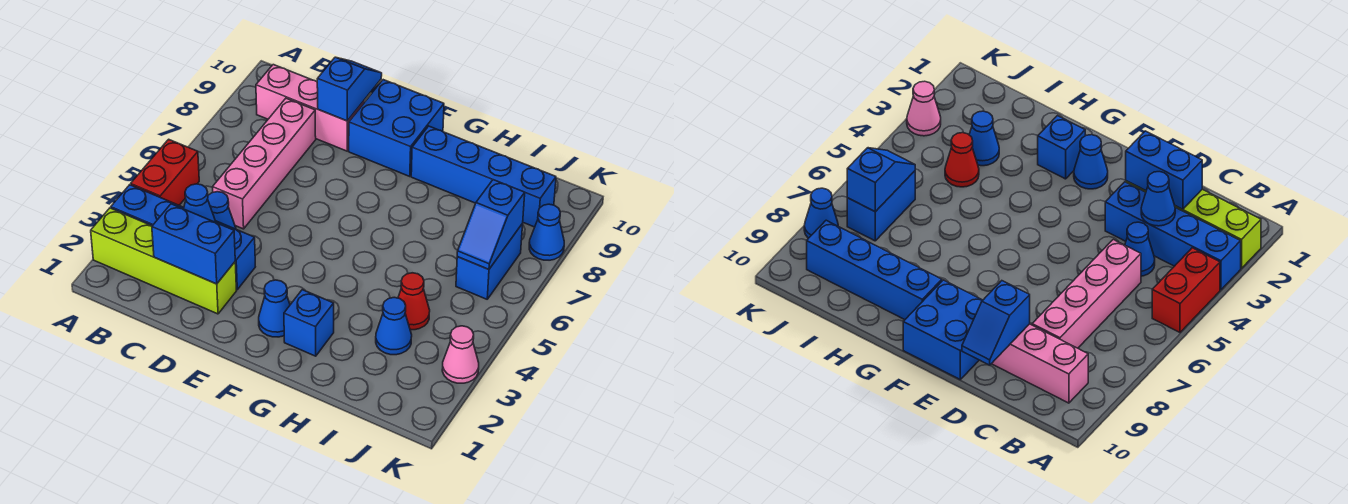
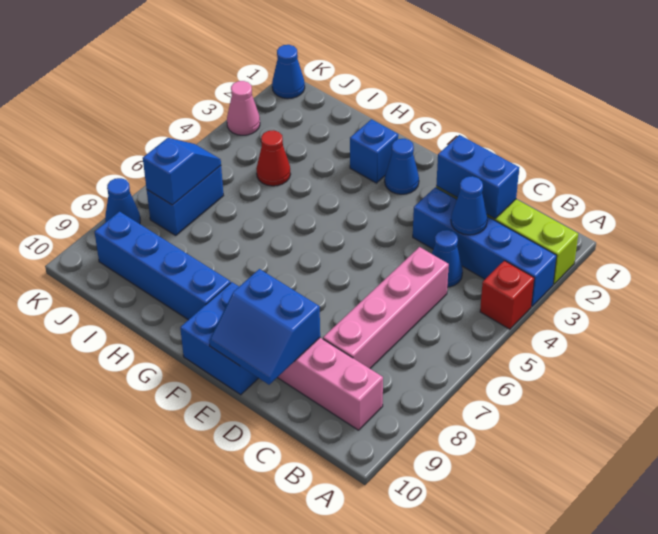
red brick A4:A5 level 1 -> red brick A4 level 1
blue slope D9:D10 level 2 top 9 -> blue slope D9:E10 level 2 top 9
blue cone I3 level 1 -> blue cone K1 level 1

